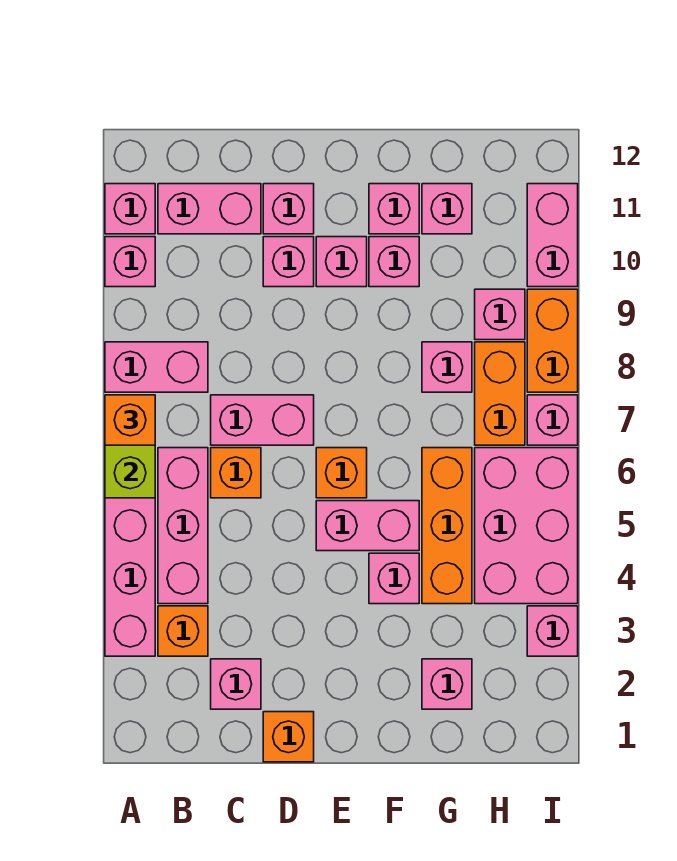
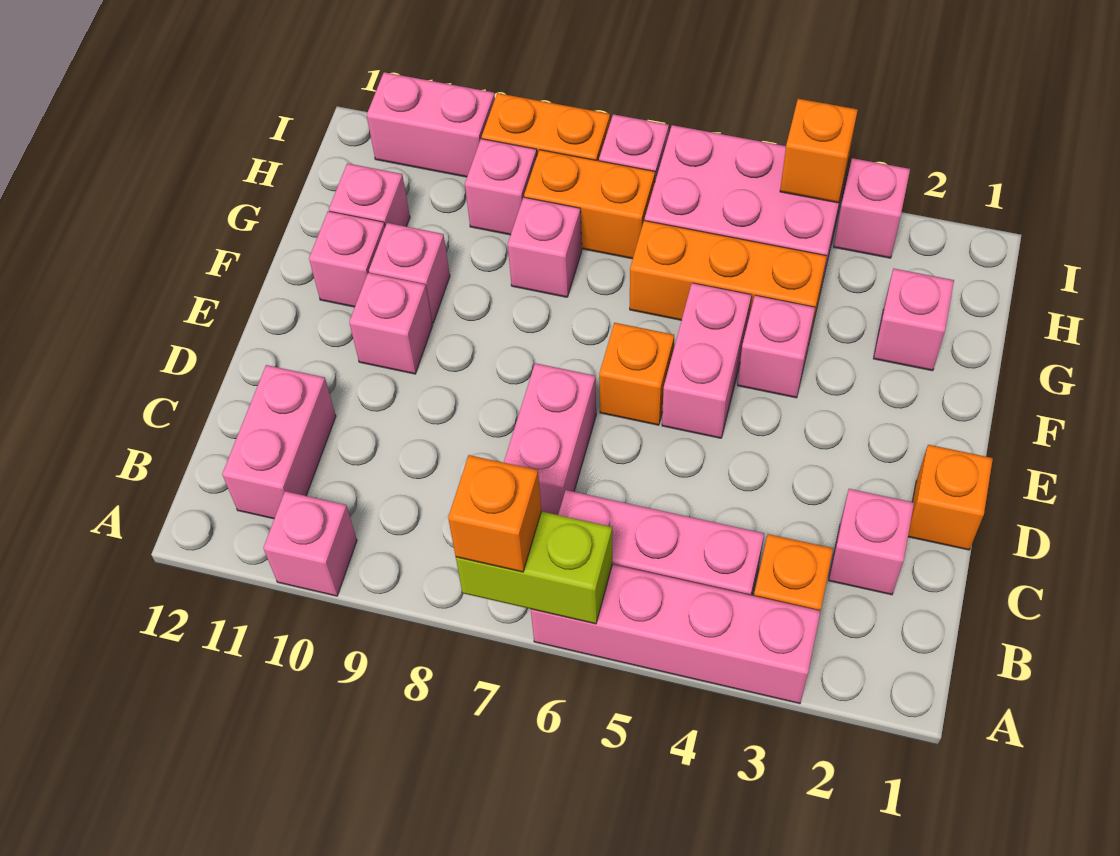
pink brick A8:B8 level 1 -> none
pink brick A11 level 1 -> none
orange brick C6 level 1 -> orange brick I4 level 2
pink brick D10 level 1 -> none
pink brick D11 level 1 -> none

